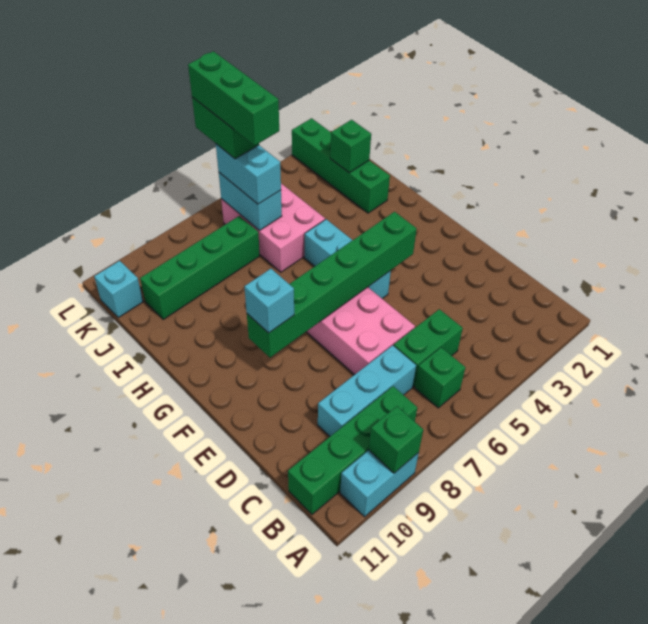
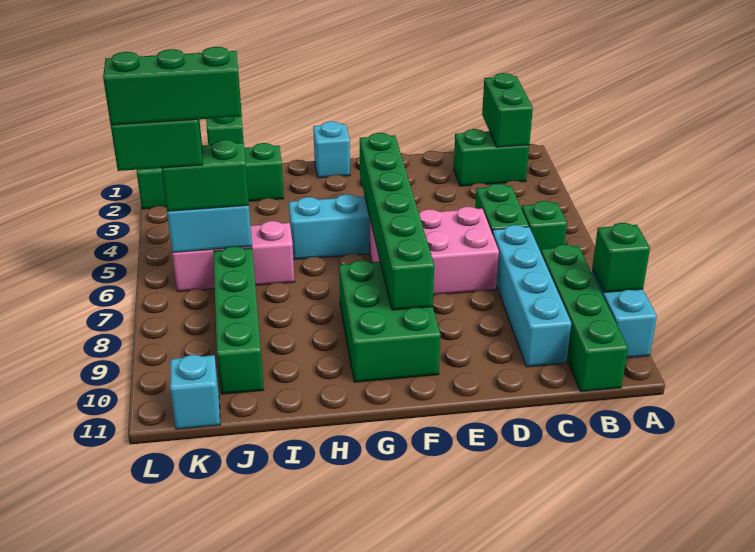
none -> green brick B1:B2 level 2
none -> green brick B2:C2 level 1
cyan brick C7:C9 level 1 -> cyan brick C7:C10 level 1
none -> green brick F8:G10 level 1
cyan brick F9 level 3 -> cyan brick G1 level 1
pink brick I5:K6 level 1 -> pink brick I6:K6 level 1
cyan brick J6:K6 level 3 -> green brick J6:K6 level 3

